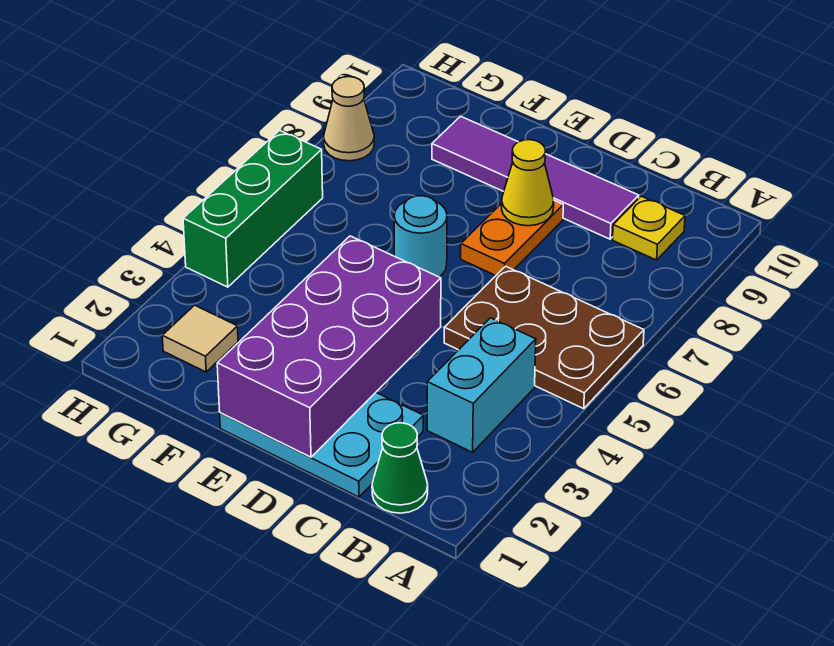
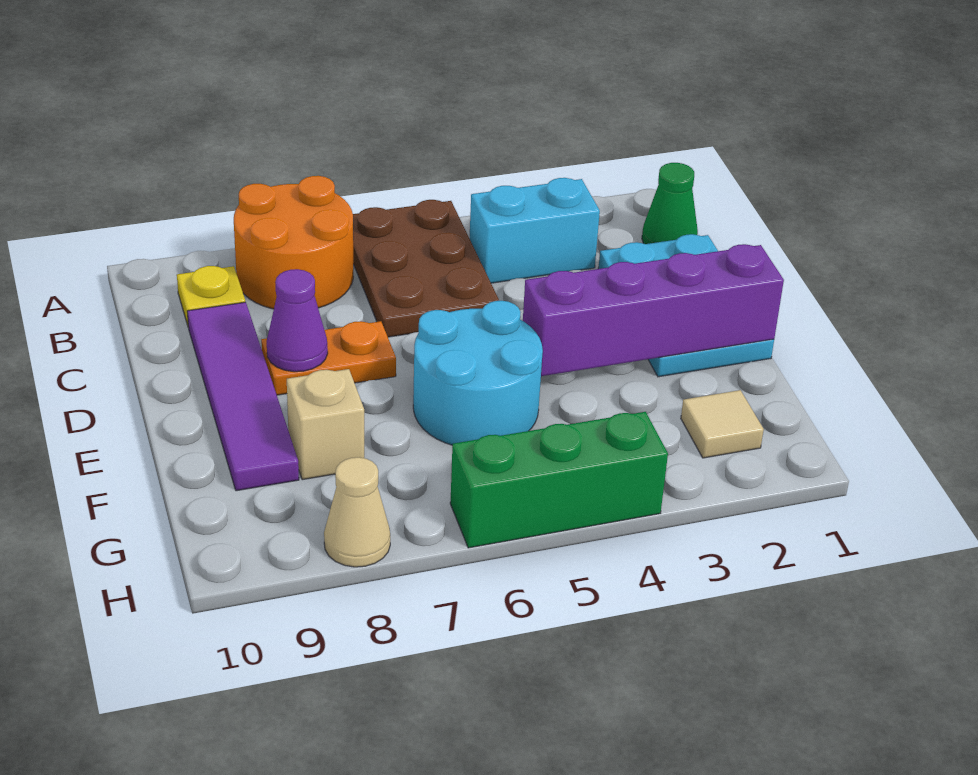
none -> orange round brick A7:B8 level 1
purple brick D1:E4 level 2 -> purple brick E1:E4 level 2
yellow cone D8 level 2 -> purple cone D8 level 2
cyan round brick E6 level 1 -> cyan round brick E5:F6 level 1
none -> tan brick F8 level 1

